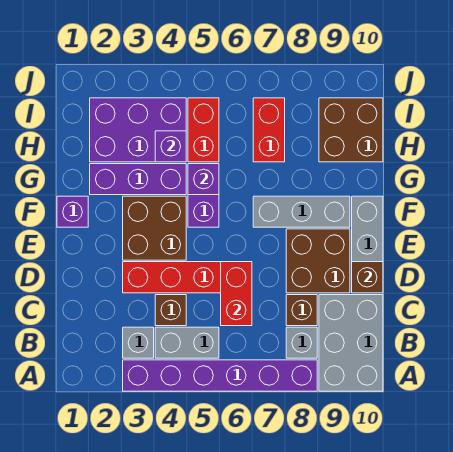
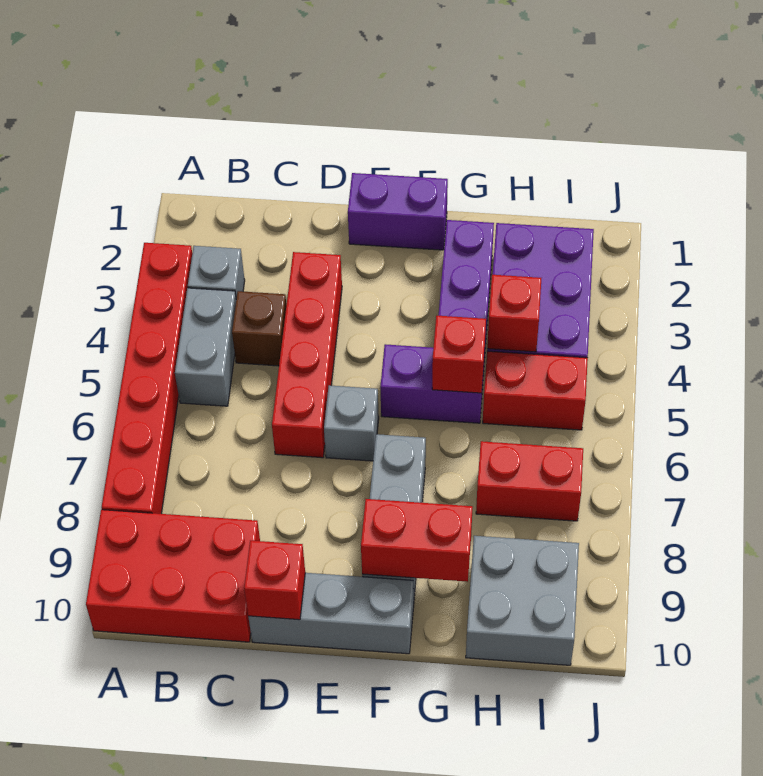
purple brick A3:A8 level 1 -> red brick A3:A8 level 1
grey brick A9:C10 level 1 -> red brick A9:C10 level 1
grey brick B8 level 1 -> grey brick E6 level 1
red brick C6:D6 level 2 -> red brick F9:G9 level 2
brown brick C8 level 1 -> none
brown brick D8:E9 level 1 -> none
brown brick D10 level 2 -> red brick D10 level 2
brown brick E3:F4 level 1 -> none
purple brick F1 level 1 -> purple brick E1:F1 level 1
purple brick G5 level 2 -> red brick G5 level 2
purple brick H4 level 2 -> red brick H4 level 2
brown brick H9:I10 level 1 -> grey brick H9:I10 level 1

